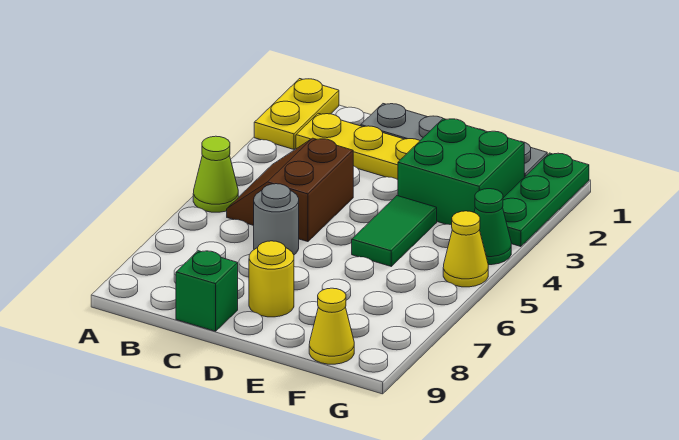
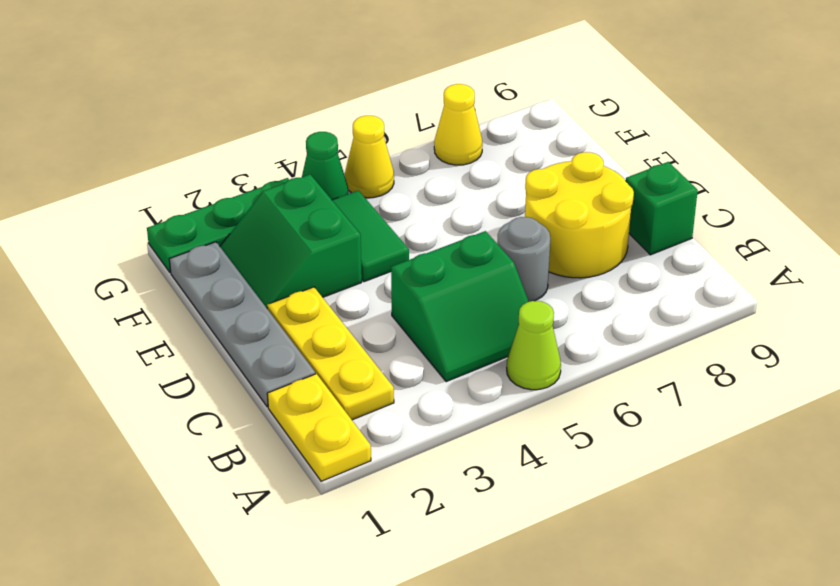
yellow plate A1:A2 level 1 -> yellow plate A1:B1 level 1
brown slope B4:C5 level 1 top C -> green slope B4:C5 level 1 top C
yellow round brick D8 level 1 -> yellow round brick C7:D8 level 1
green brick E2:F3 level 1 -> green slope E2:F3 level 1 top 3
green tile E4:E5 level 1 -> green tile E4:F4 level 1
yellow cone F9 level 1 -> yellow cone G7 level 1

